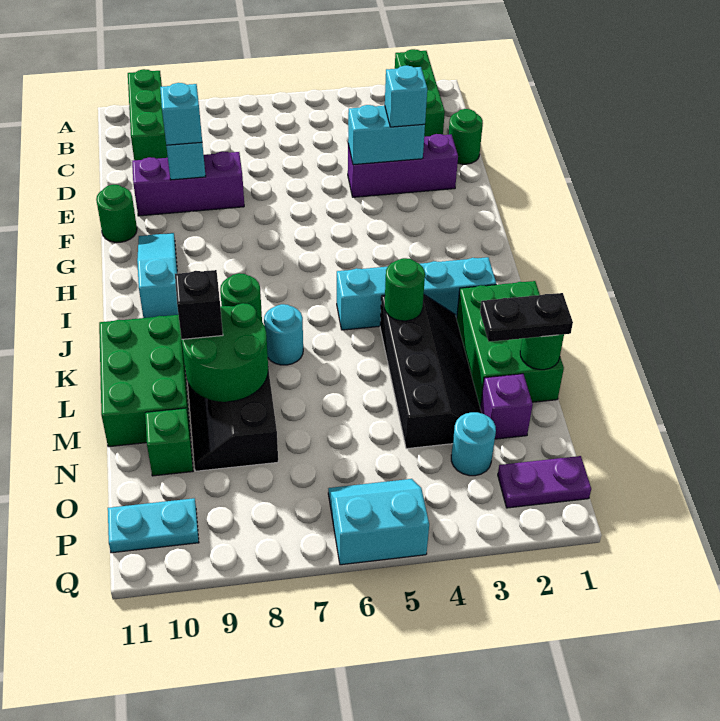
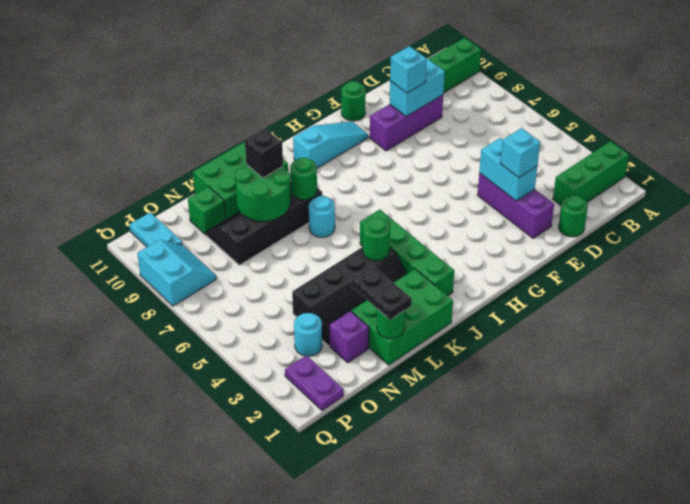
purple brick E8:E10 level 1 -> purple brick D9:F9 level 1
cyan brick J2:J5 level 1 -> green brick J2:J5 level 1
cyan slope P5:Q6 level 1 top Q -> cyan slope P8:Q9 level 1 top Q

